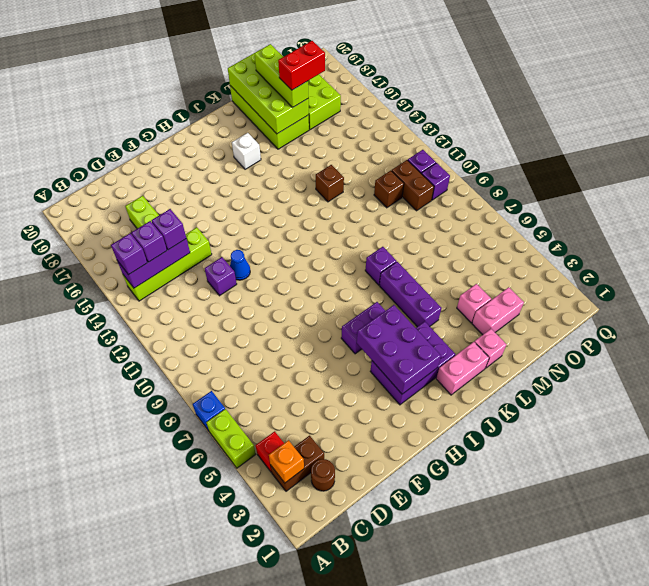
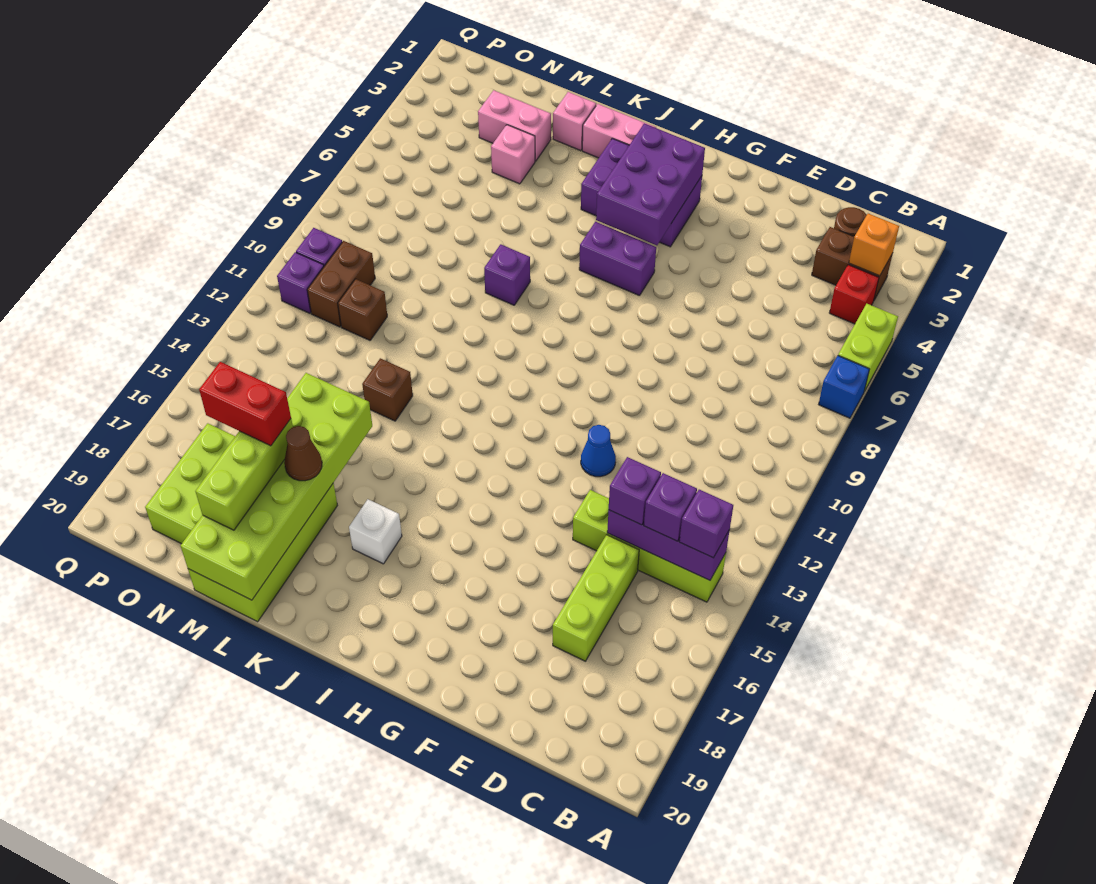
purple brick E12 level 1 -> none
purple brick K5:K7 level 1 -> none
lime brick L17:M20 level 2 -> lime brick L15:M20 level 2
none -> brown cone L17 level 3

